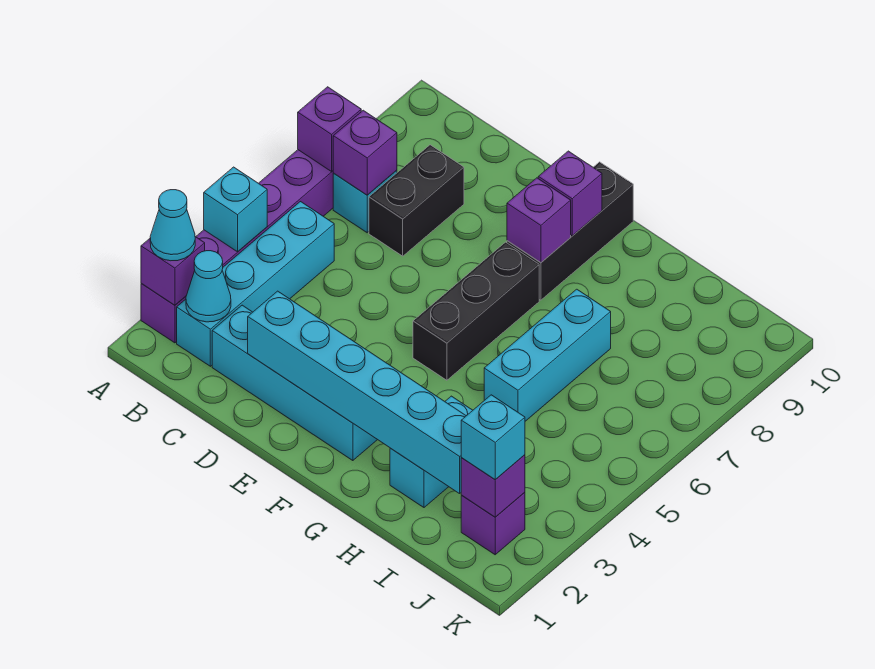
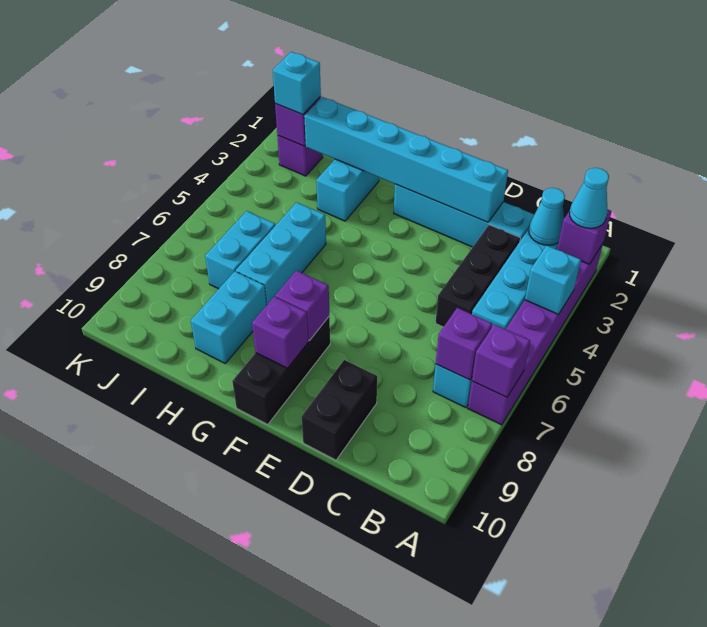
black brick C7:C8 level 1 -> black brick D9:D10 level 1
black brick F5:F7 level 1 -> black brick C3:C5 level 1
none -> cyan brick H8:H9 level 1
none -> cyan brick I6:I7 level 1

